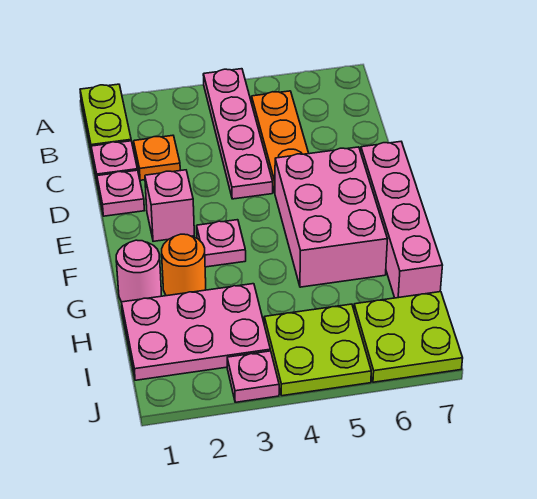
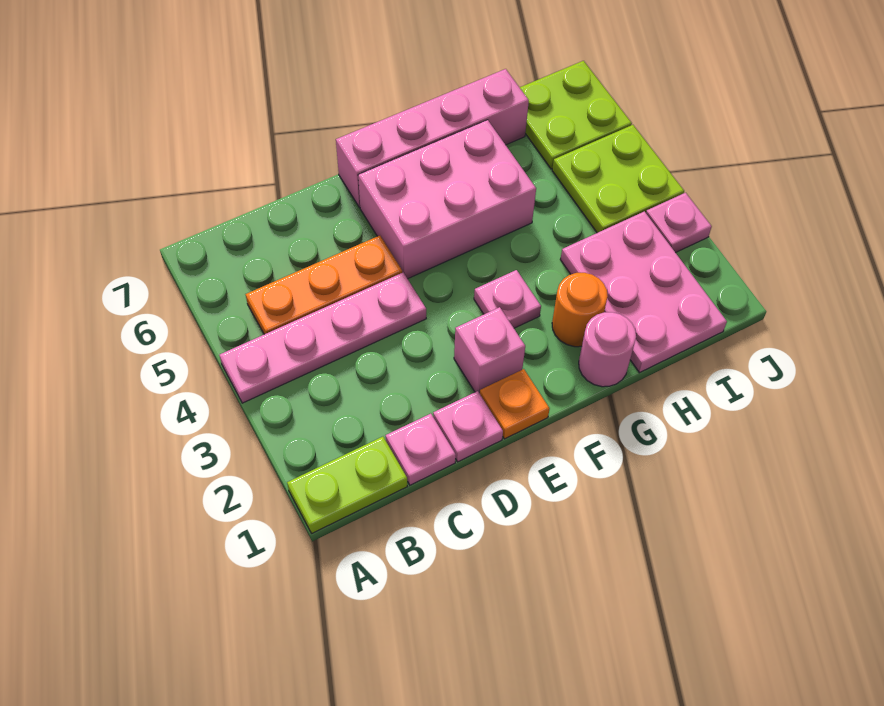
orange plate C2 level 1 -> orange plate E1 level 1

